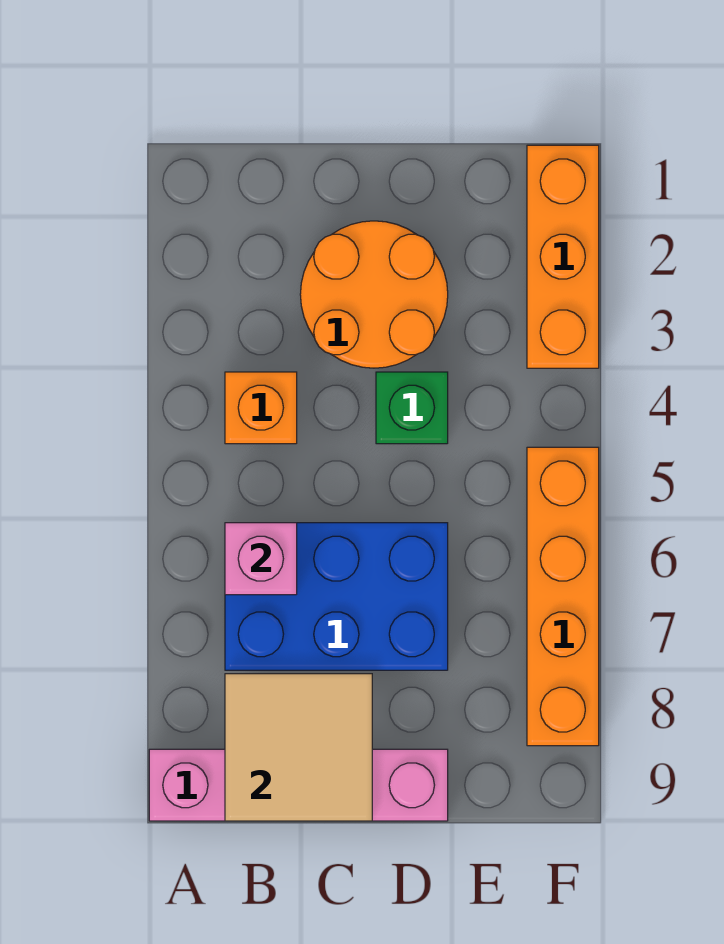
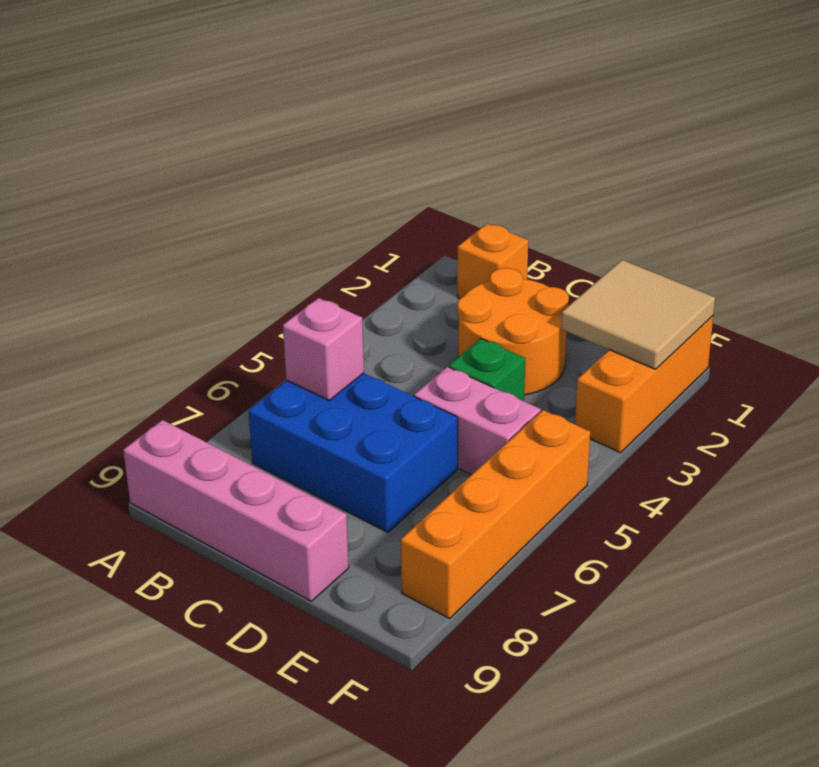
orange brick B4 level 1 -> orange brick B1 level 1
tan tile B8:C9 level 2 -> tan tile E1:F2 level 2
none -> pink brick D5:E5 level 1

